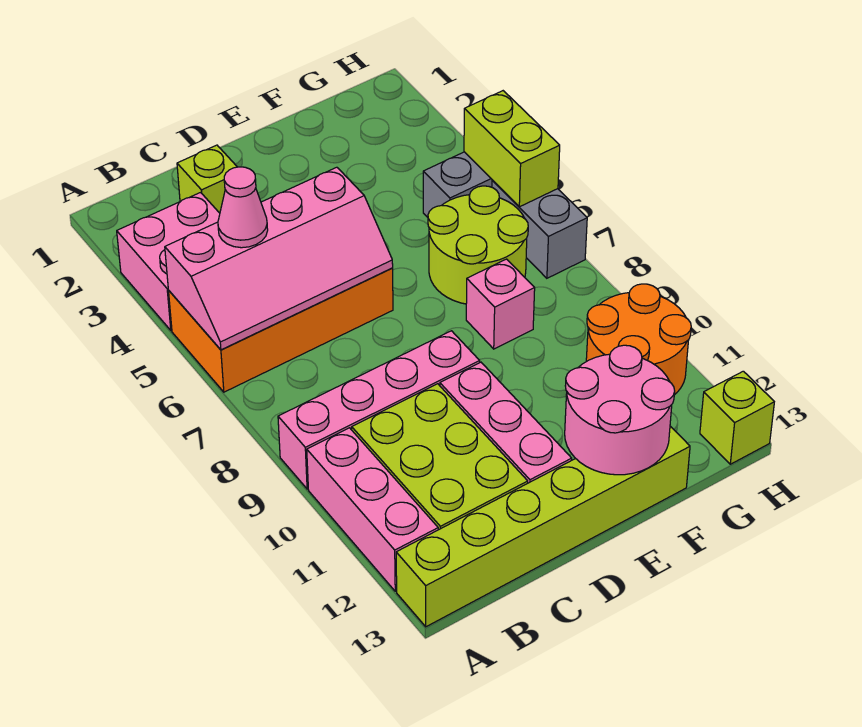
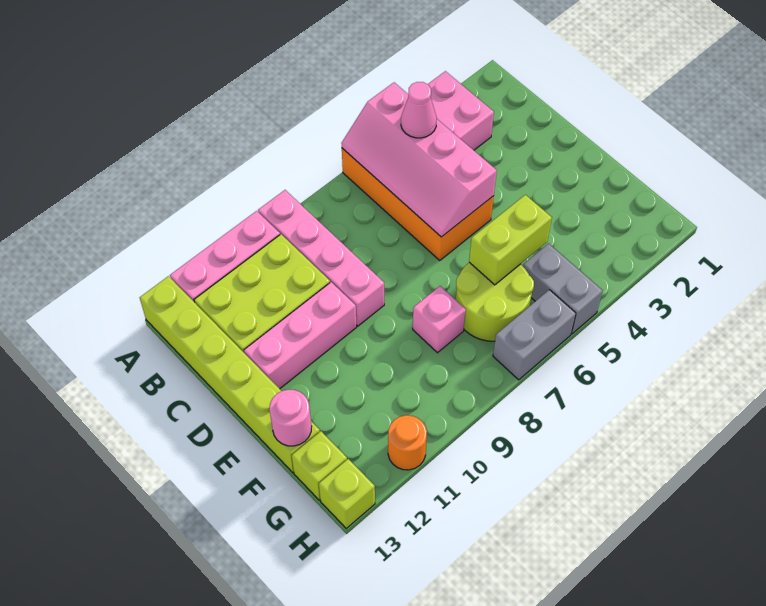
lime brick C2 level 1 -> lime brick G13 level 1
pink round brick E12:F13 level 2 -> pink round brick F13 level 2
orange round brick G10:H11 level 1 -> orange round brick H11 level 1
lime brick H5:H6 level 2 -> lime brick F5:F6 level 2

